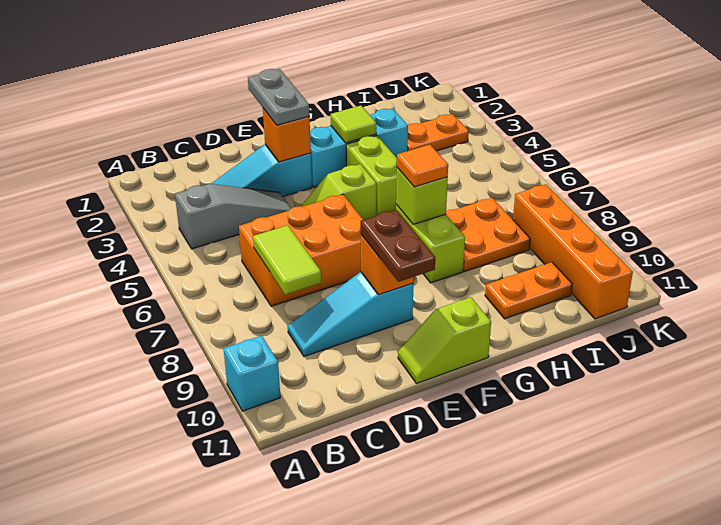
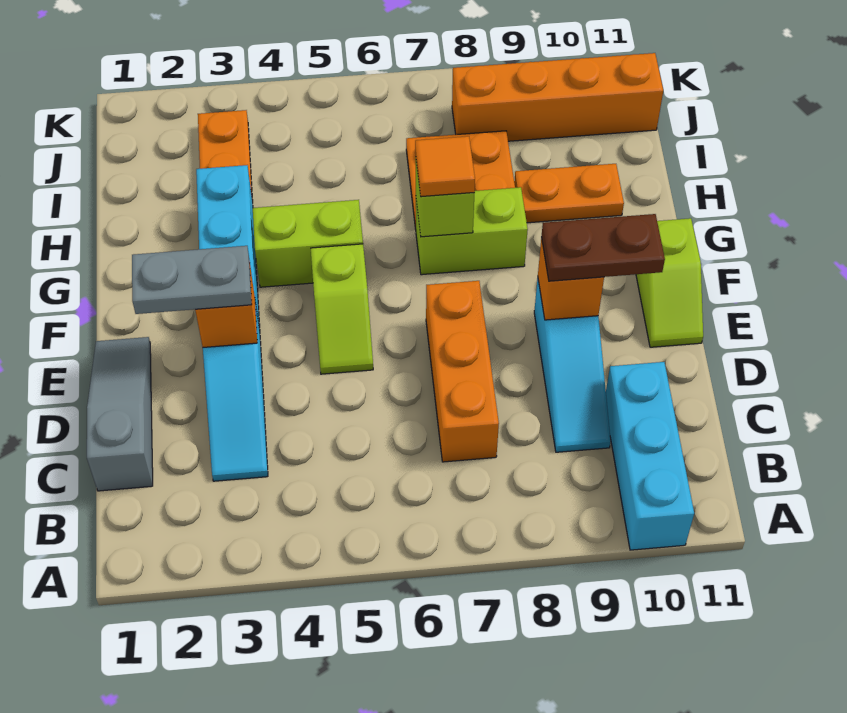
cyan brick A10 level 1 -> cyan brick A10:C10 level 1
grey slope B4:D4 level 1 top B -> grey slope C1:E1 level 1 top C
orange brick C6:E7 level 1 -> orange brick C7:E7 level 1
lime tile C7:C8 level 2 -> none
lime tile G3 level 2 -> none
orange plate H10:I10 level 1 -> orange plate H9:H10 level 1

